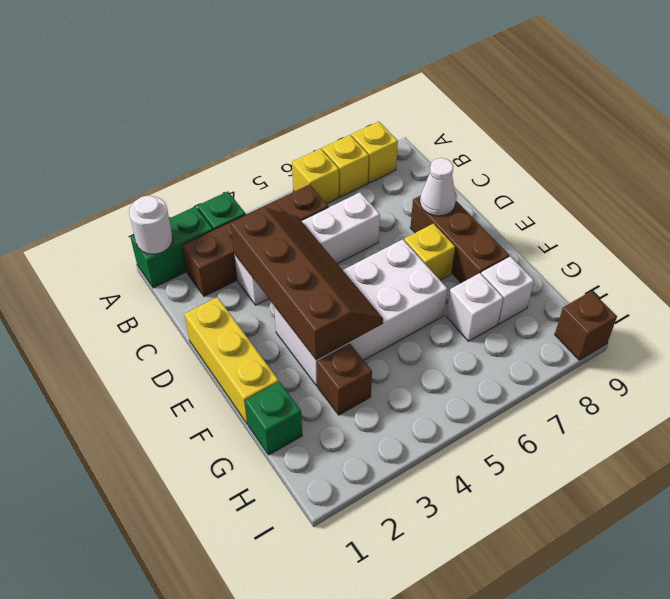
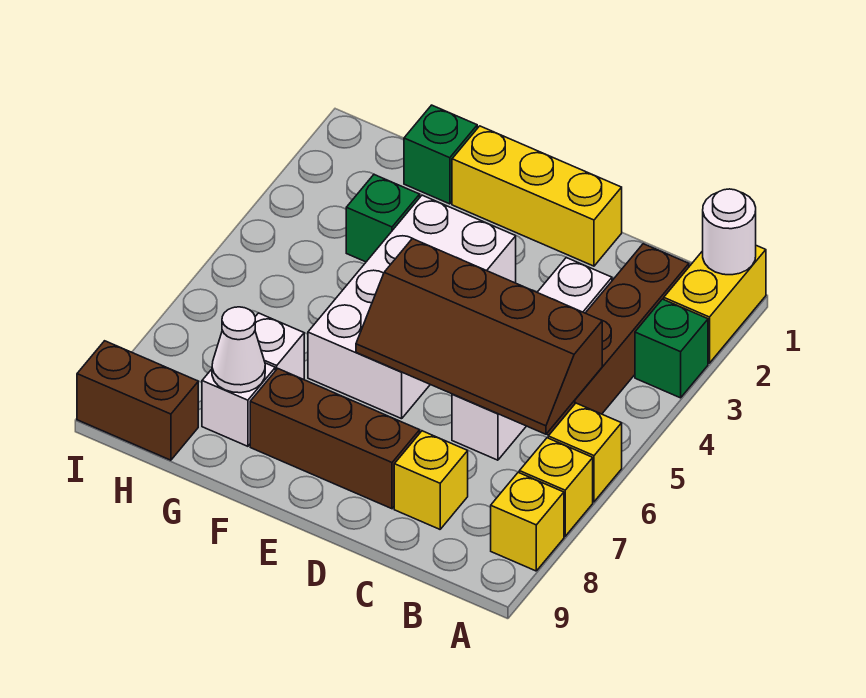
green brick A1:A2 level 1 -> yellow brick A1:A2 level 1
brown slope C3:F4 level 2 top 3 -> brown slope B5:E6 level 2 top 5
white cone D8 level 2 -> white cone G8 level 2
yellow brick E7 level 1 -> yellow brick C8 level 1
brown brick G3 level 1 -> green brick G3 level 1
brown brick I9 level 1 -> brown brick H9:I9 level 1

